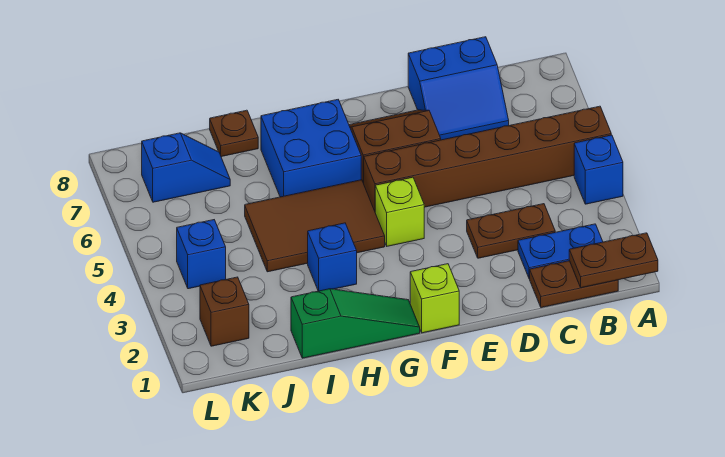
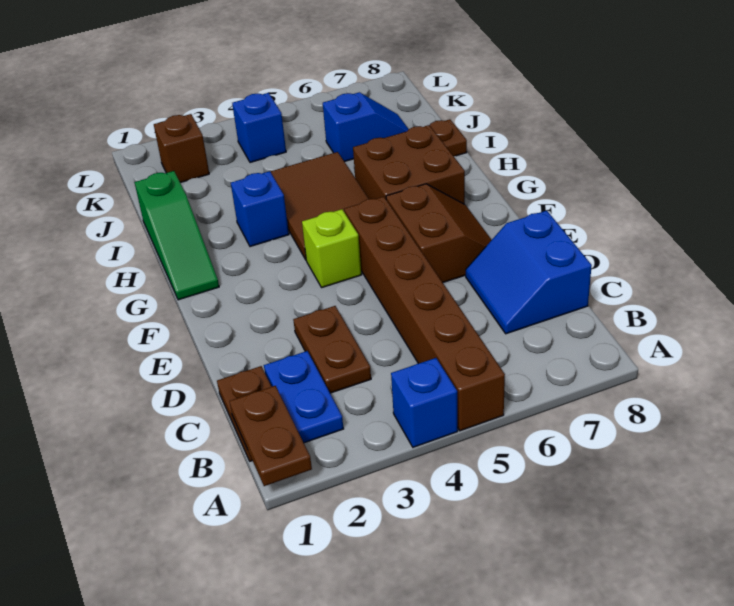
lime brick F1 level 1 -> none
blue brick G6:H7 level 1 -> brown brick G6:H7 level 1
blue slope J7:K7 level 1 top K -> blue slope J6:J7 level 1 top 6

